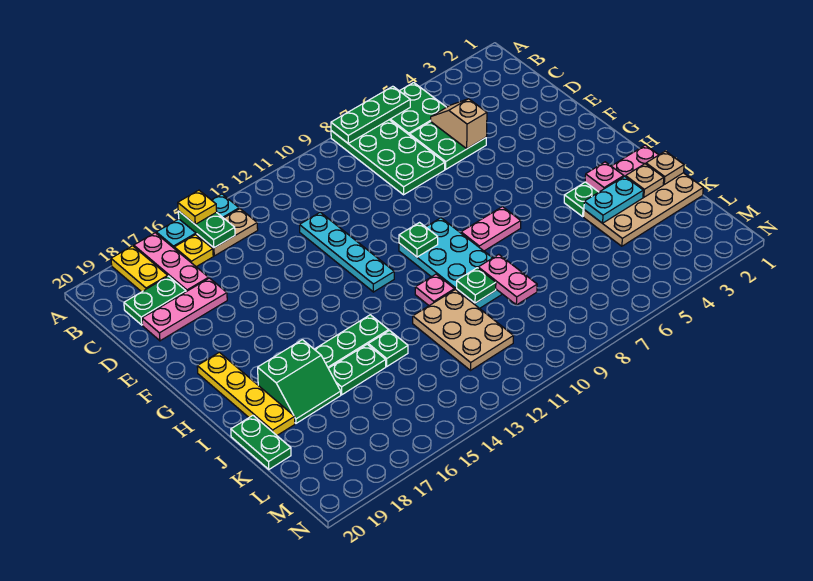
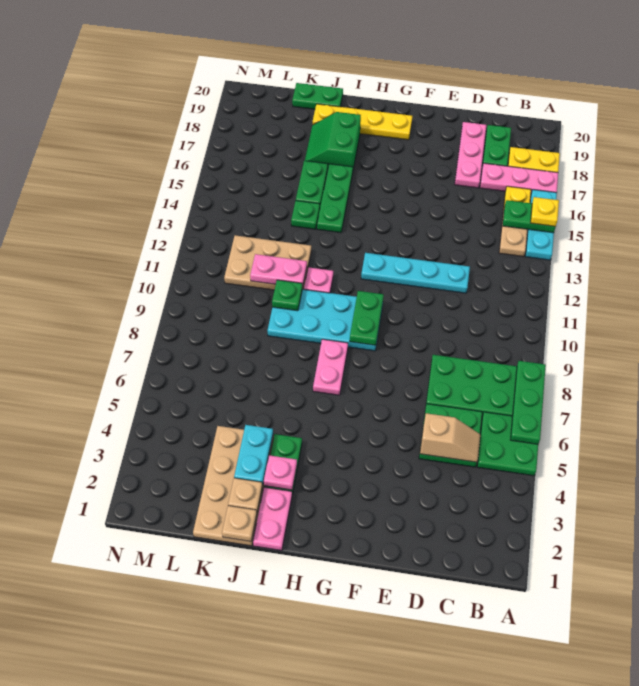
green plate G10 level 2 -> green plate G9:G10 level 2
pink plate J9:K9 level 2 -> pink plate J11:K11 level 2

